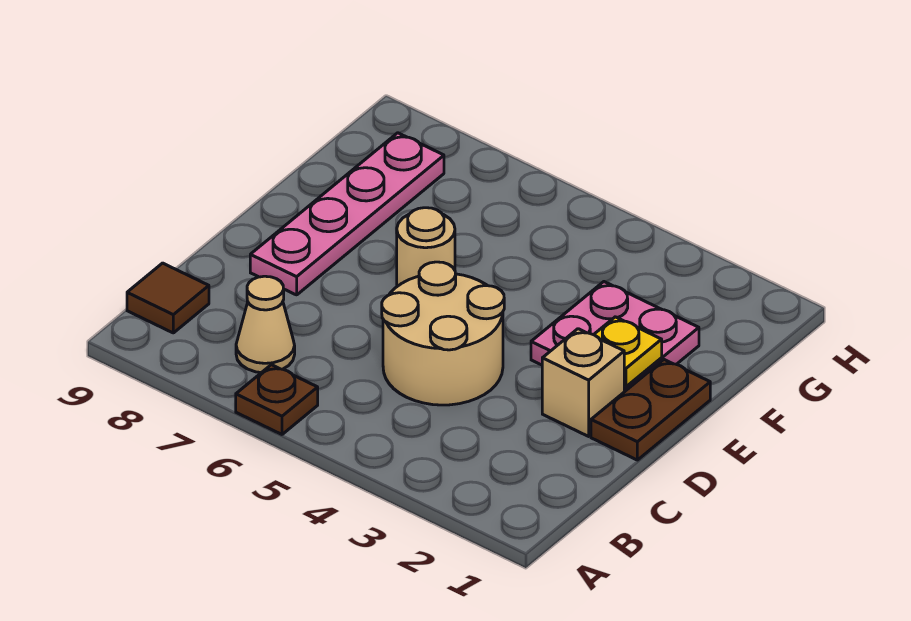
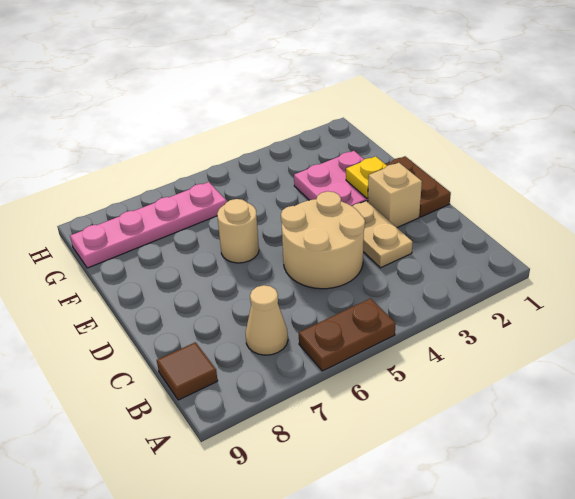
brown plate A6 level 1 -> brown plate A5:A6 level 1
none -> tan plate C3:D3 level 1
pink plate D8:G8 level 1 -> pink plate G6:G9 level 1

